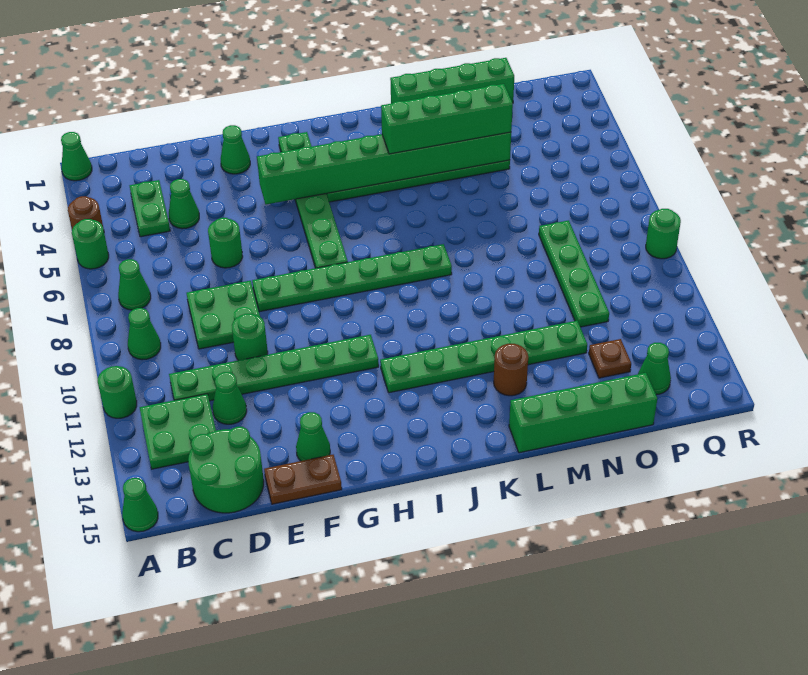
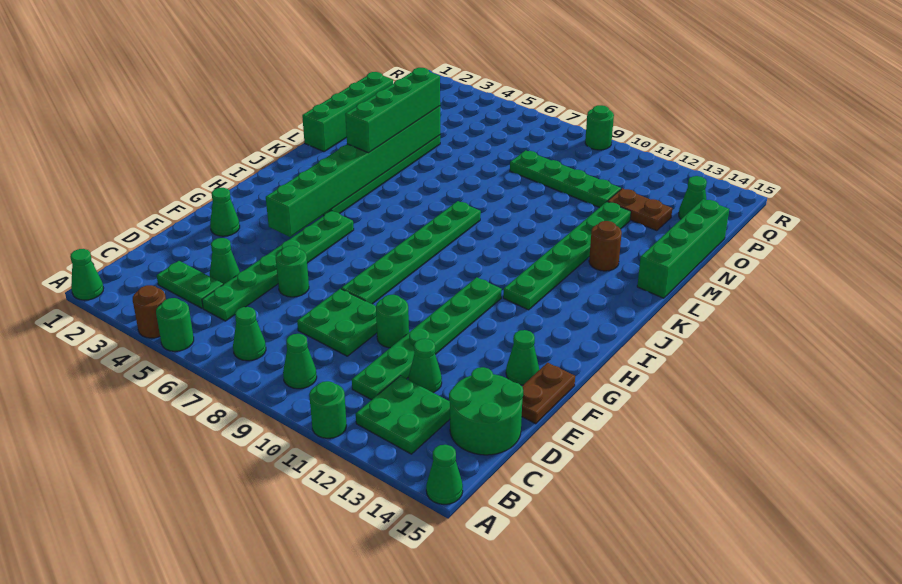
green plate H2:H7 level 1 -> green plate C5:H5 level 1
brown plate O13 level 1 -> brown plate O12:O13 level 1

